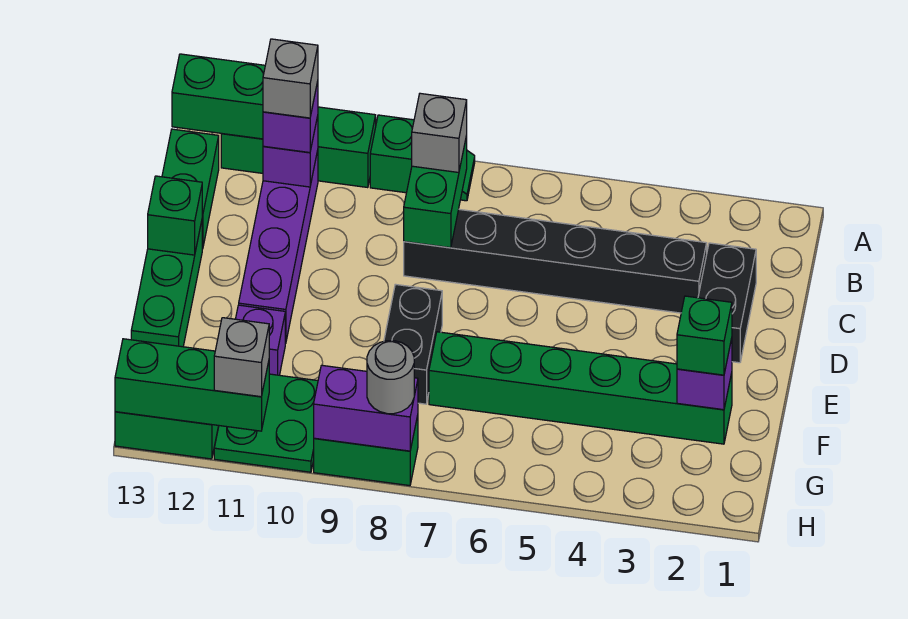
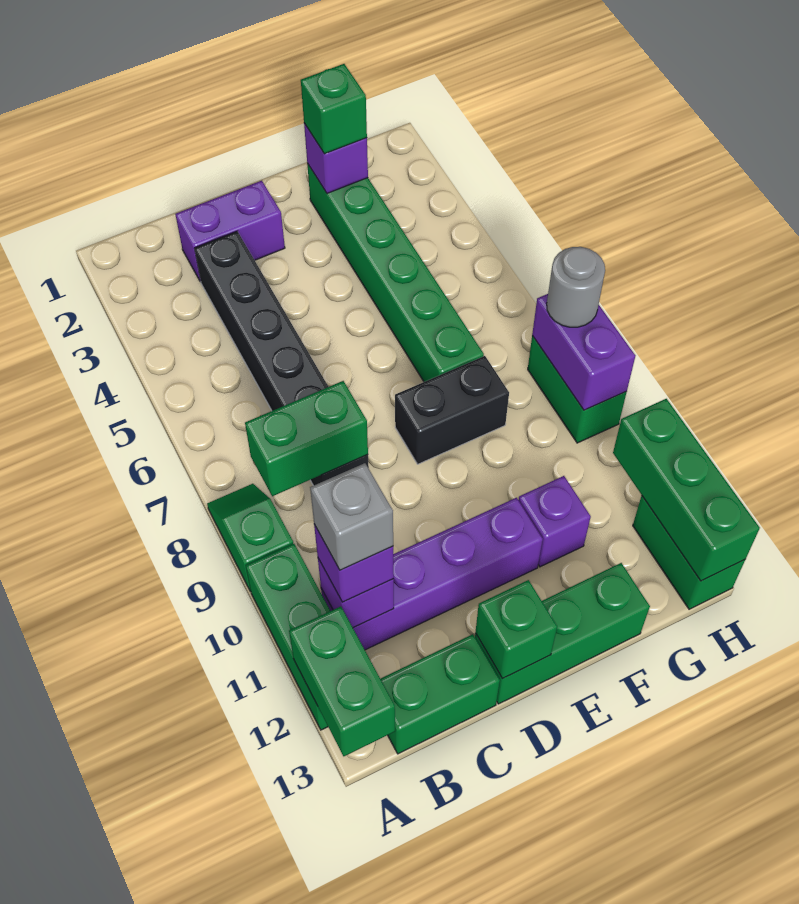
grey brick B8 level 3 -> none
black brick C2:D2 level 1 -> purple brick C2:D2 level 1
green plate G10:H11 level 1 -> none
grey brick H11 level 3 -> none

